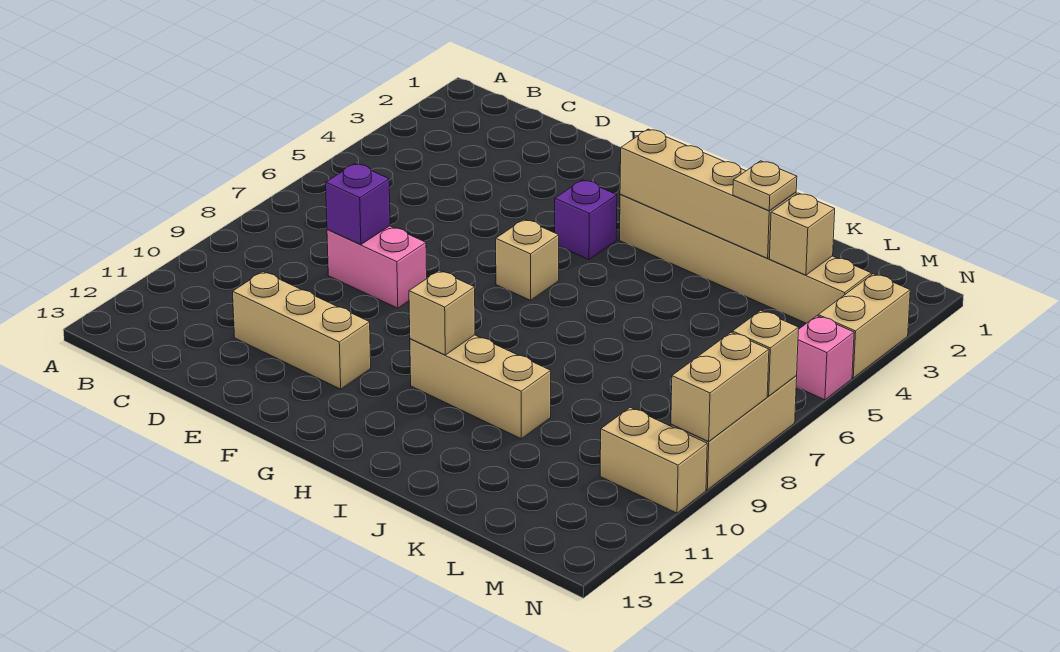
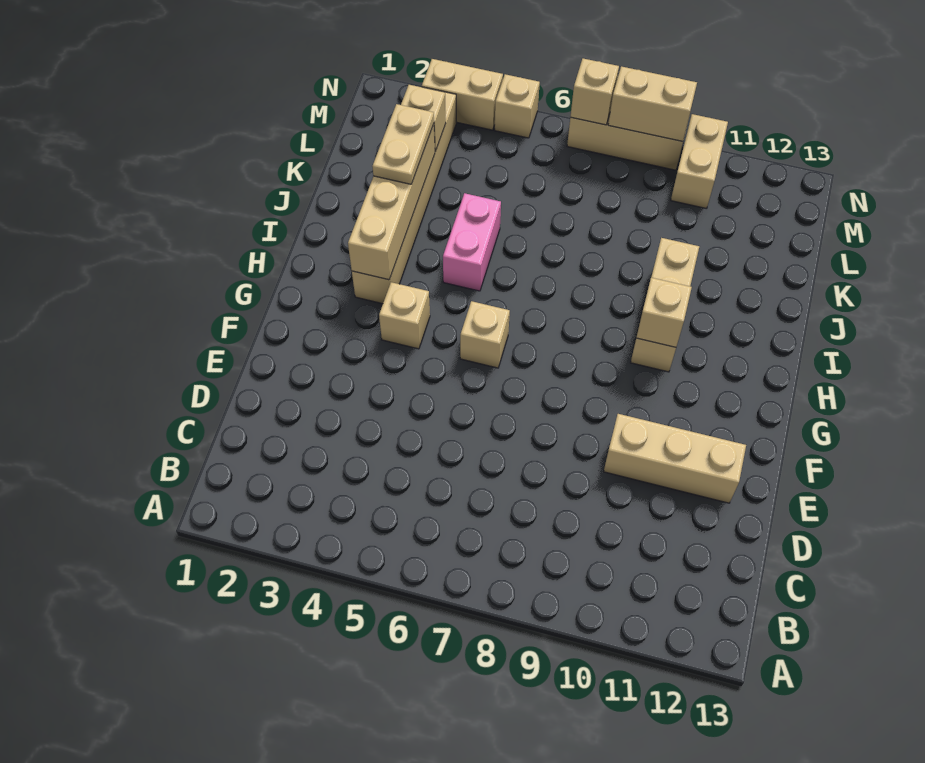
pink brick D8:E8 level 1 -> pink brick I5:J5 level 1
purple brick D8 level 2 -> none
tan brick D11:F11 level 1 -> tan brick E10:E12 level 1
purple brick G4 level 1 -> tan brick G4 level 1
tan plate K3 level 3 -> tan plate J3:K3 level 3
pink brick N5 level 1 -> tan brick N5 level 1

